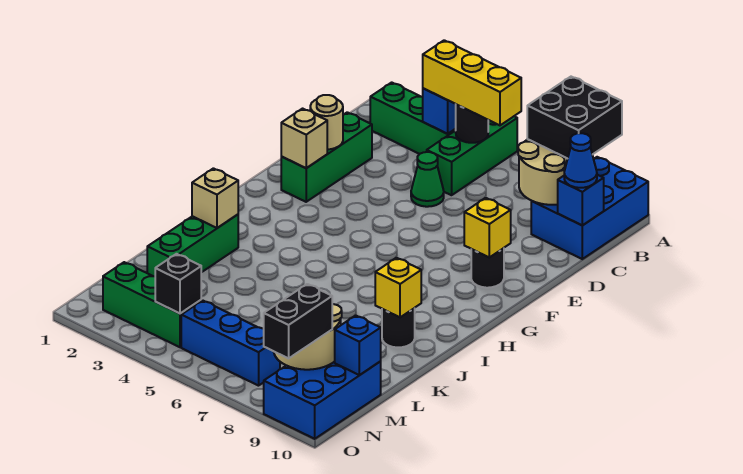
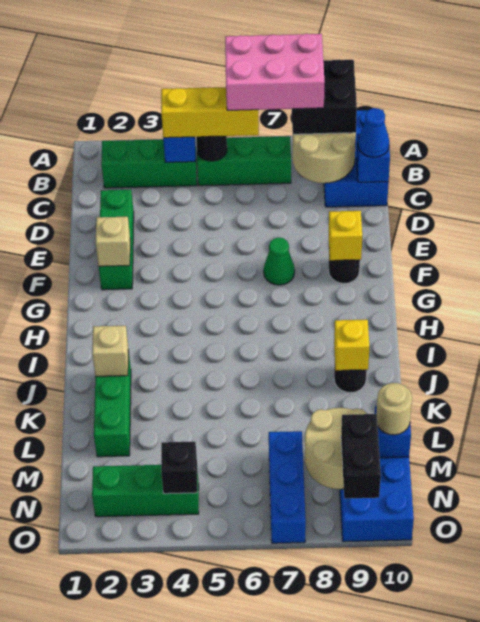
green brick A5:C5 level 1 -> green brick B5:B7 level 1
none -> pink brick A6:B8 level 4
green cone D5 level 1 -> green cone F7 level 1
tan round brick E2 level 2 -> tan round brick M10 level 3
blue brick N5:N7 level 1 -> blue brick M7:O7 level 1

